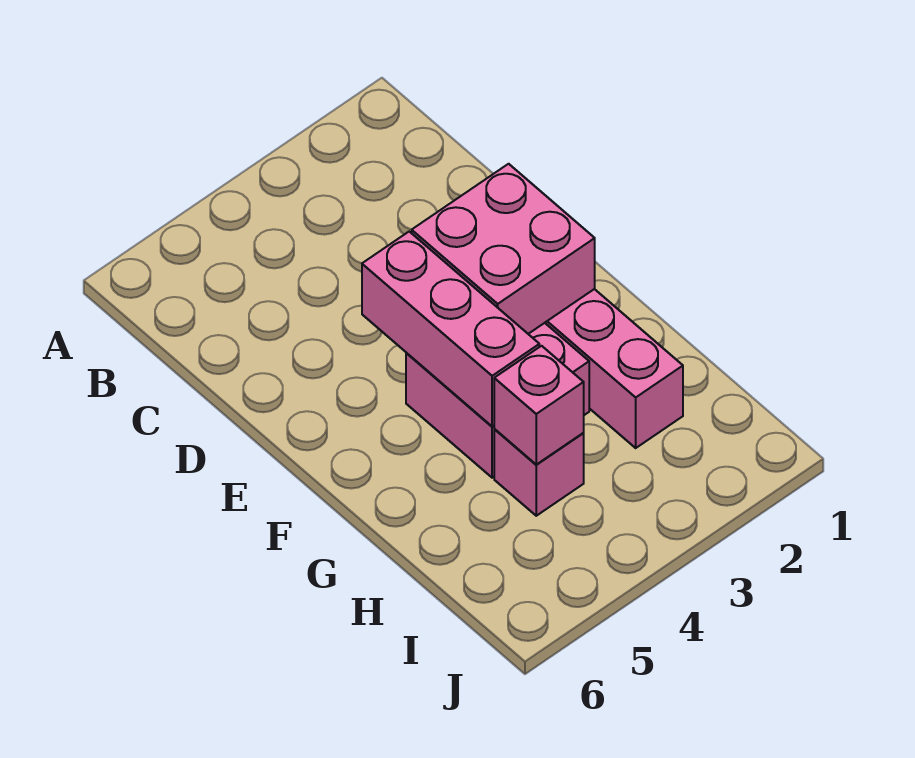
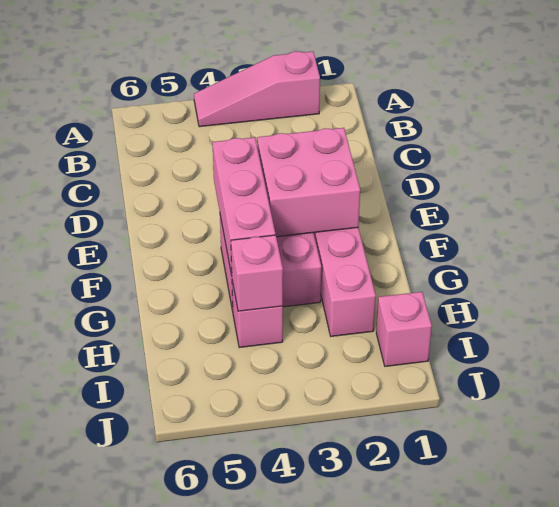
none -> pink slope A2:A4 level 1 top 2
none -> pink brick I1 level 1

